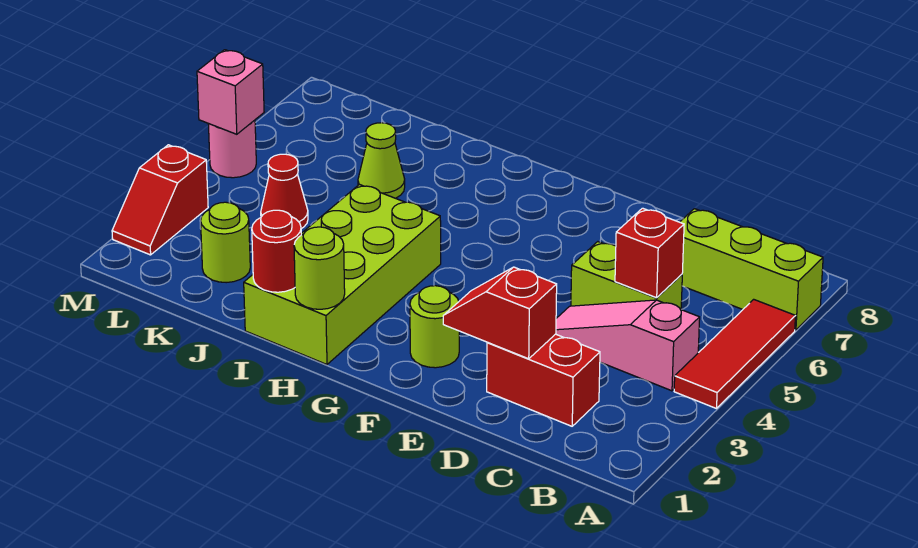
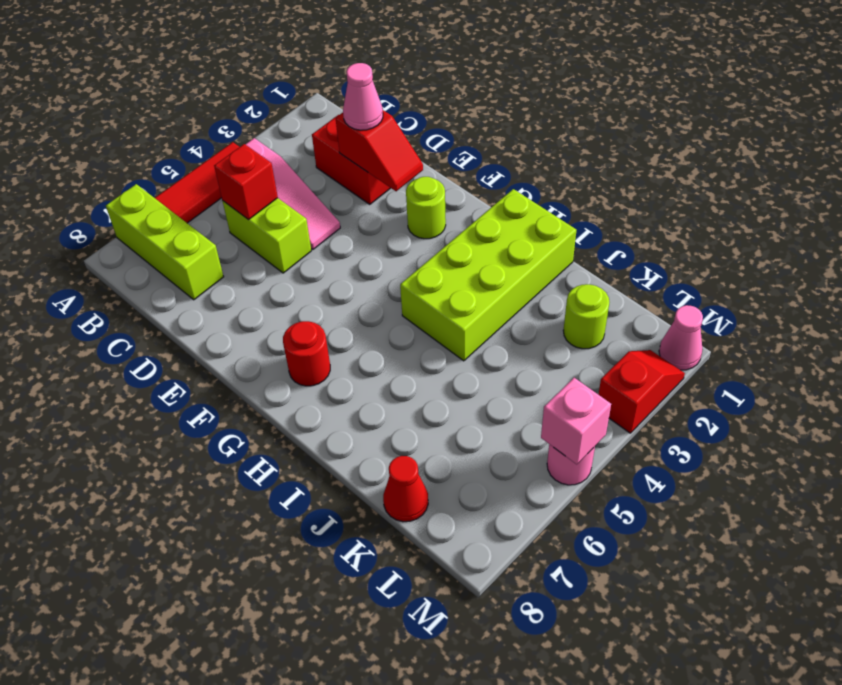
none -> pink cone D2 level 3
lime round brick H1 level 2 -> none
red round brick I1 level 2 -> red round brick G7 level 1
lime cone J6 level 1 -> none
red cone K4 level 1 -> red cone K8 level 1
none -> pink cone M1 level 1

